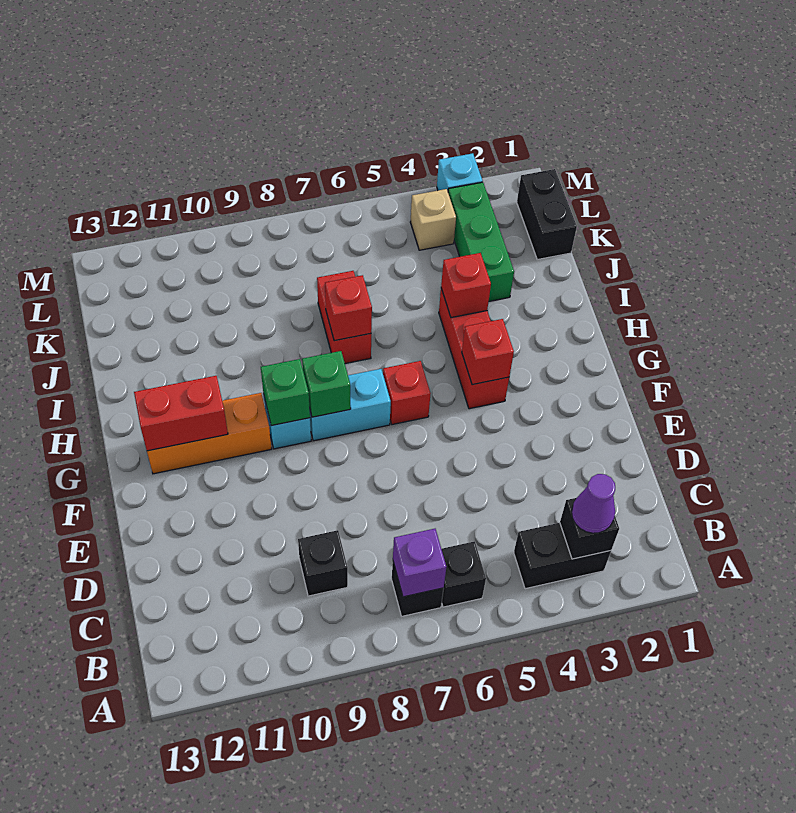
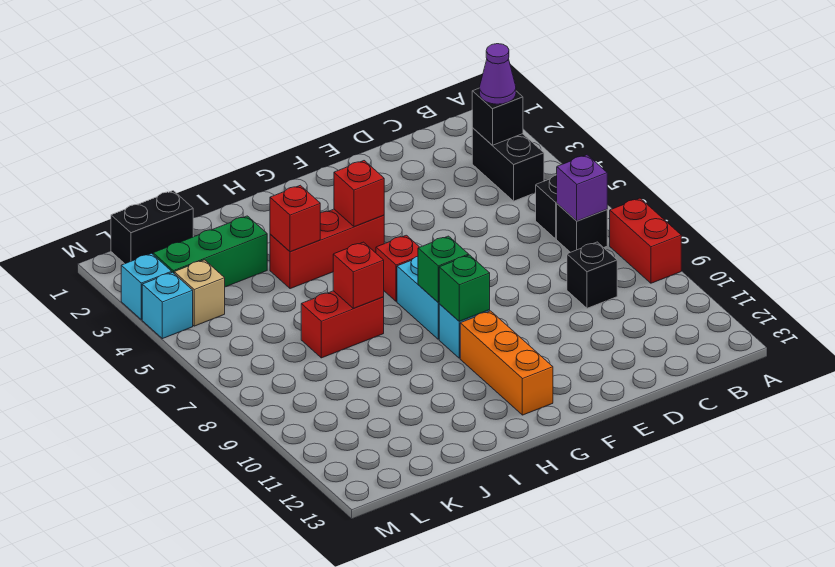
red brick G11:G12 level 2 -> red brick A8:A9 level 1
none -> cyan brick M4 level 1

